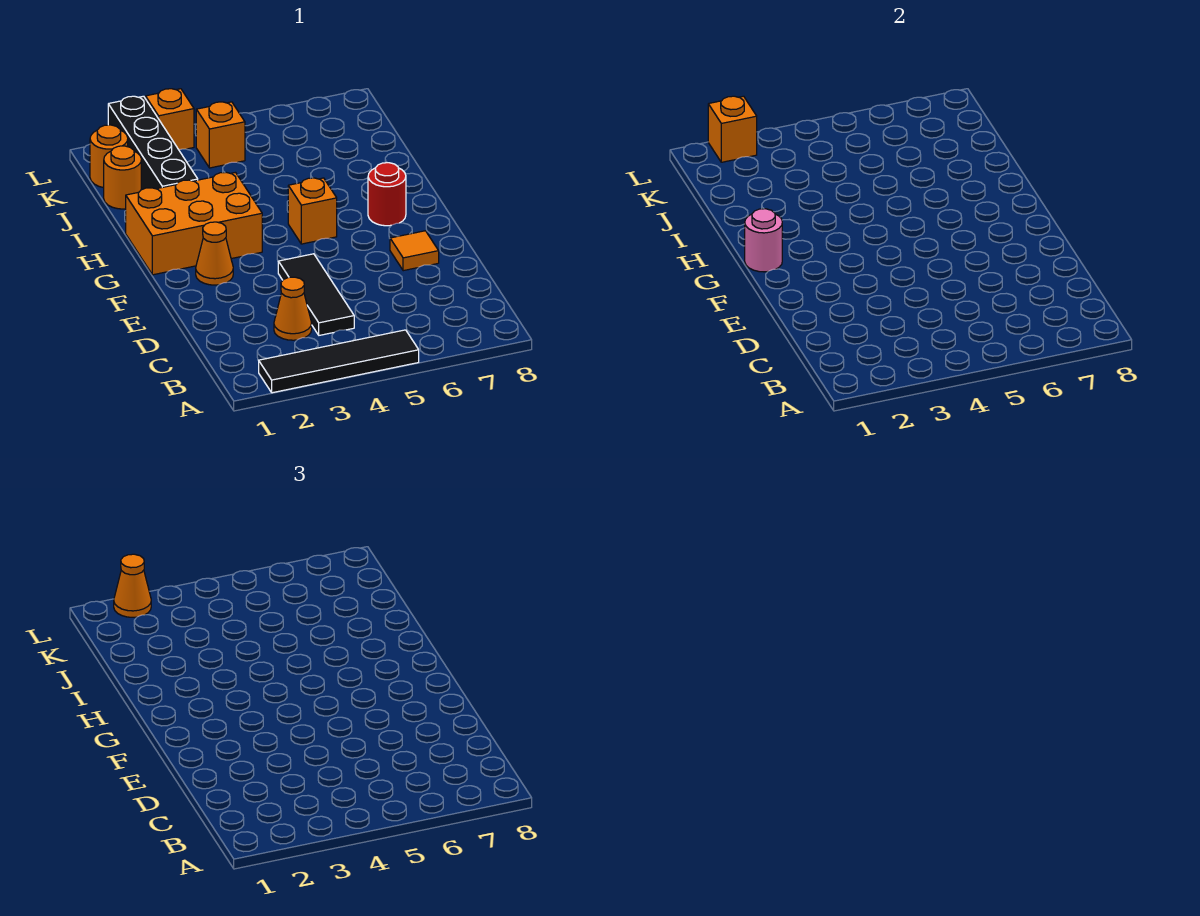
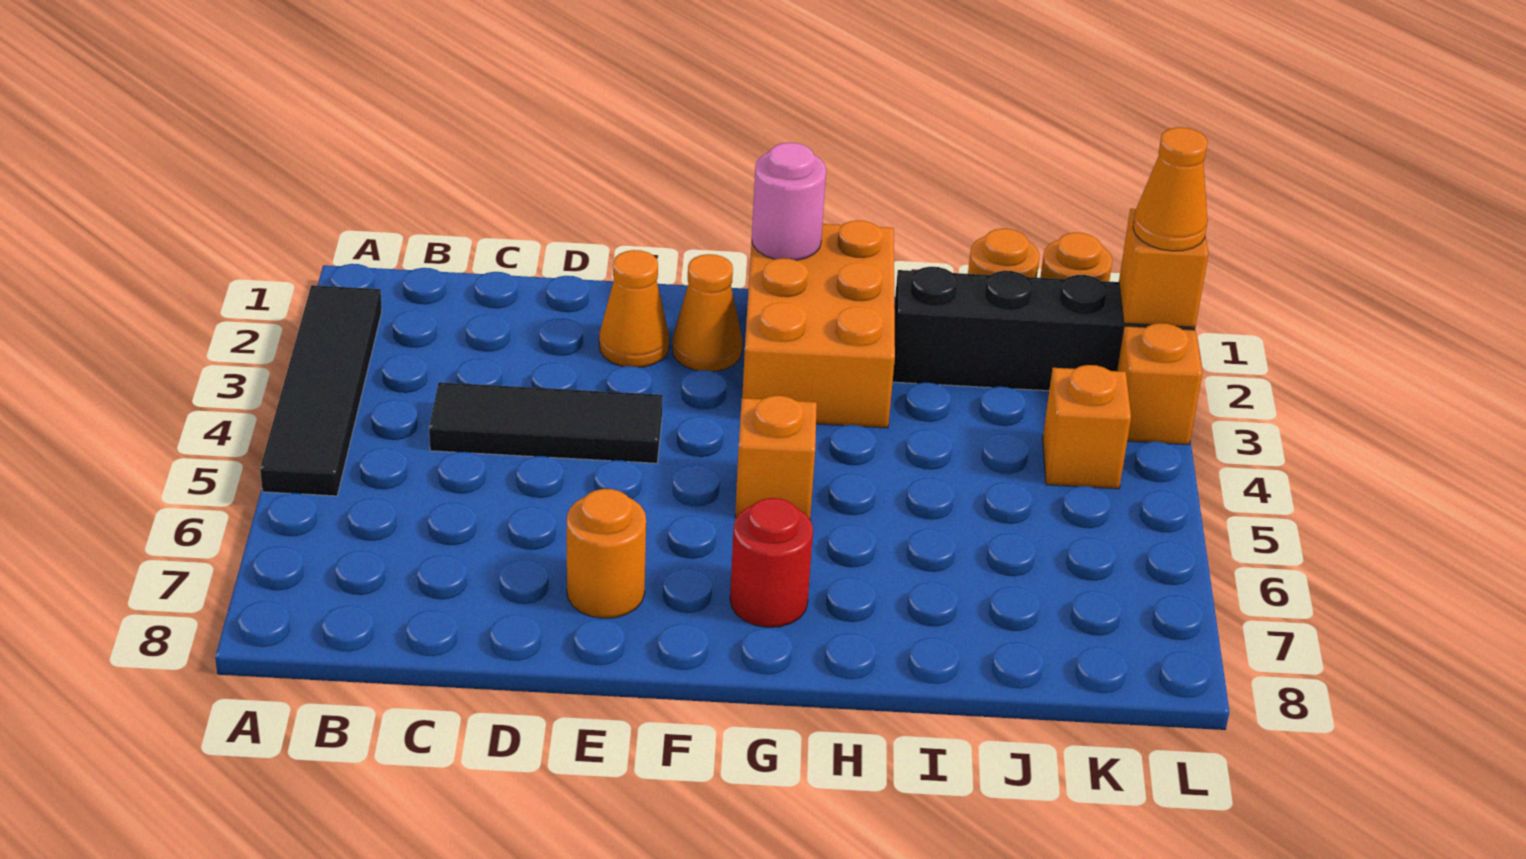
orange cone C3 level 1 -> orange cone E2 level 1
orange tile E7 level 1 -> orange round brick E7 level 1

